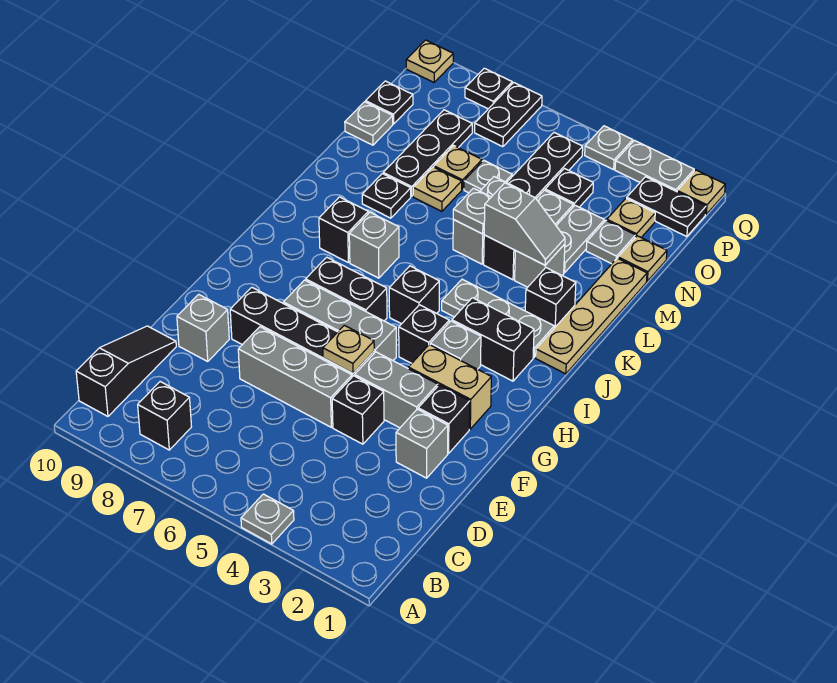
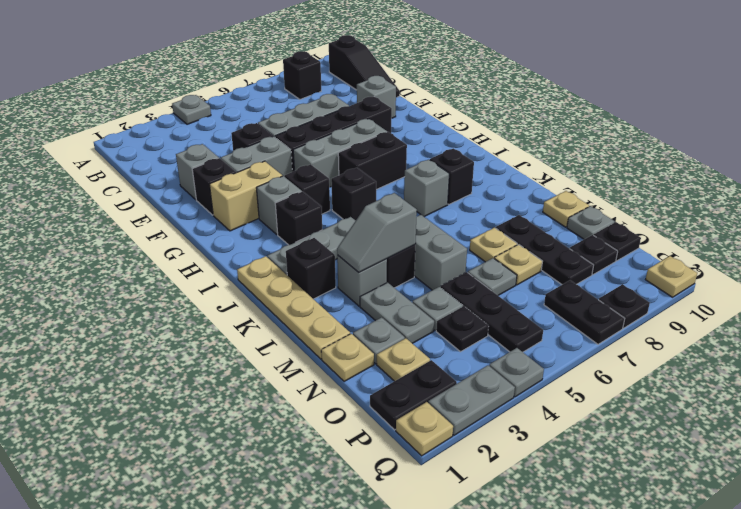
tan plate F5 level 2 -> tan plate M10 level 1
black brick I2:I3 level 1 -> black brick I3 level 1
grey plate L5 level 2 -> none
black plate L8 level 1 -> black plate O9 level 1

